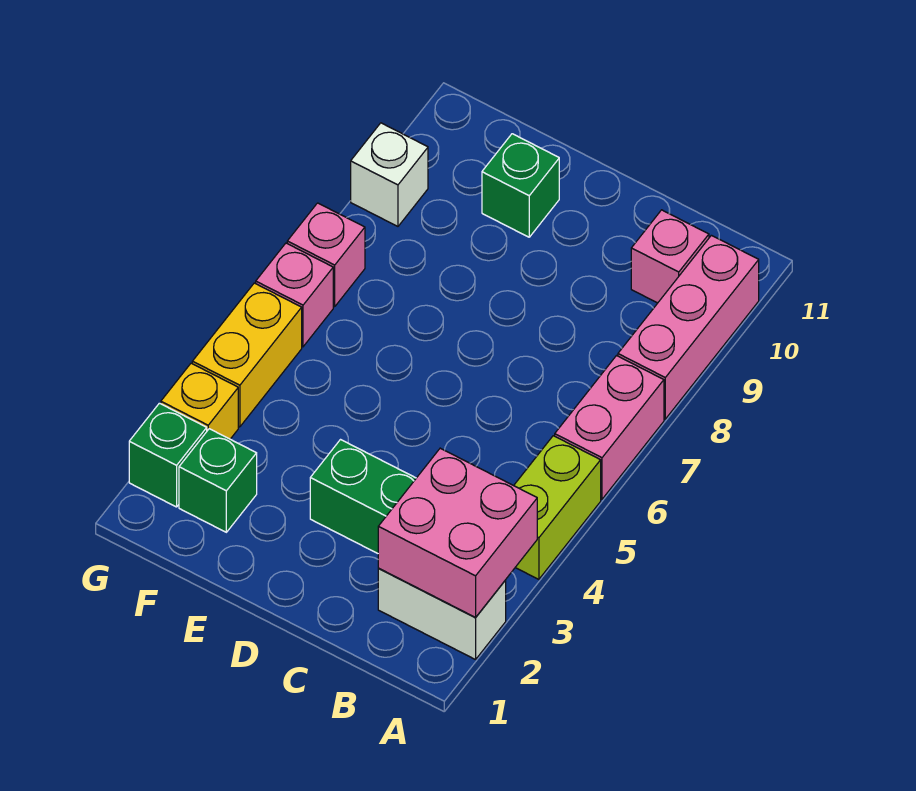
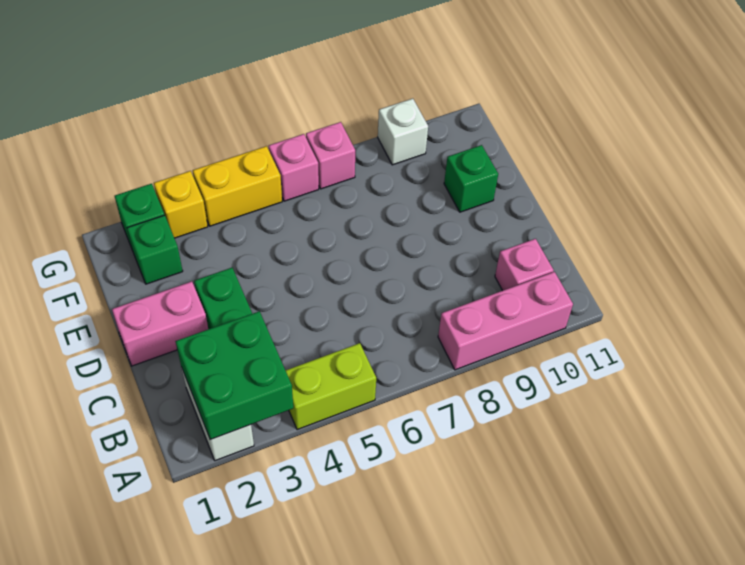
pink brick A2:B3 level 2 -> green brick A2:B3 level 2
pink brick A6:A7 level 1 -> pink brick D1:D2 level 1

